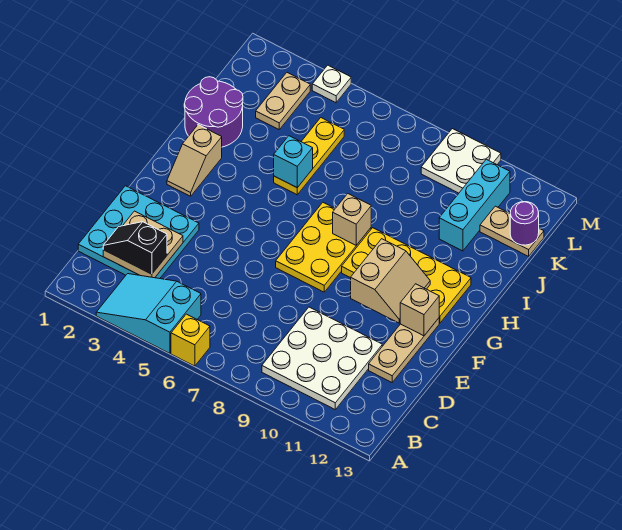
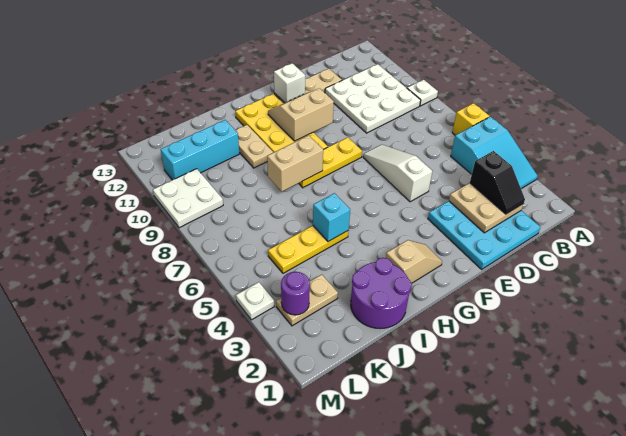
none -> white plate A9 level 1
none -> white slope E5:E7 level 1 top 5
yellow plate F7:H8 level 1 -> yellow plate F8:H8 level 1
tan brick F12 level 2 -> white brick F12 level 2
tan brick H8 level 2 -> tan brick H8:I8 level 2
tan plate K12:K13 level 1 -> tan plate I10:I11 level 1
purple round brick K13 level 2 -> purple round brick L3 level 2

